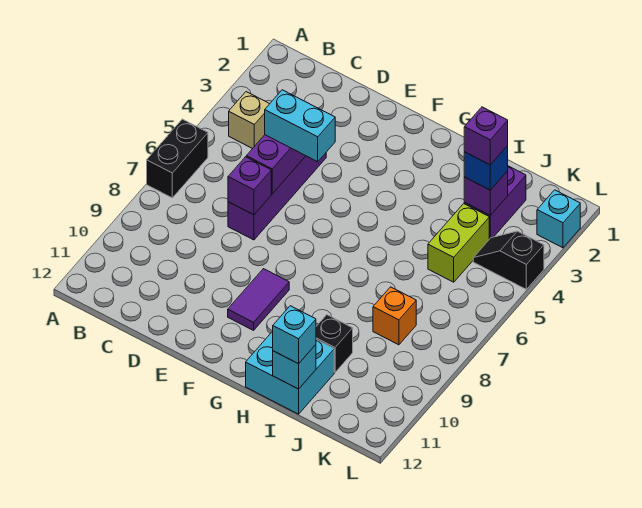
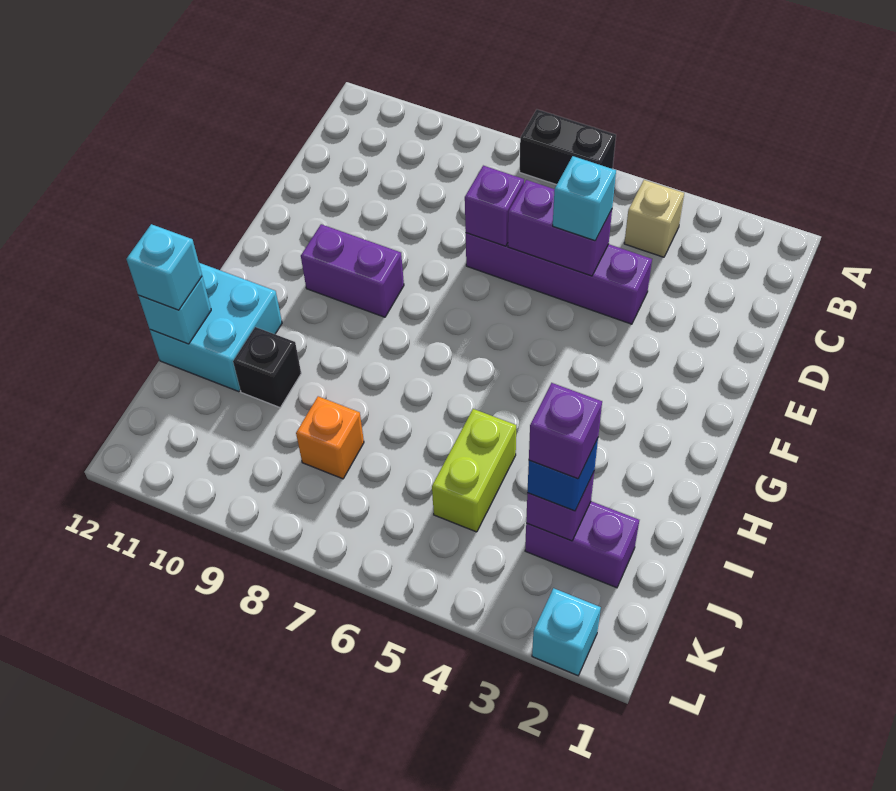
cyan brick D5:E5 level 3 -> cyan brick D5 level 3
purple tile F9:F10 level 1 -> purple brick F9:F10 level 1
lime brick J4:J5 level 1 -> lime brick I5:J5 level 1
black slope K4:L4 level 1 top L -> none

